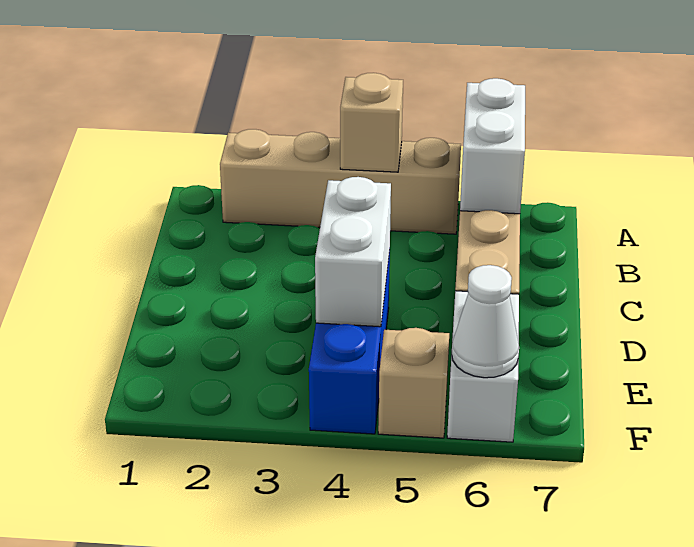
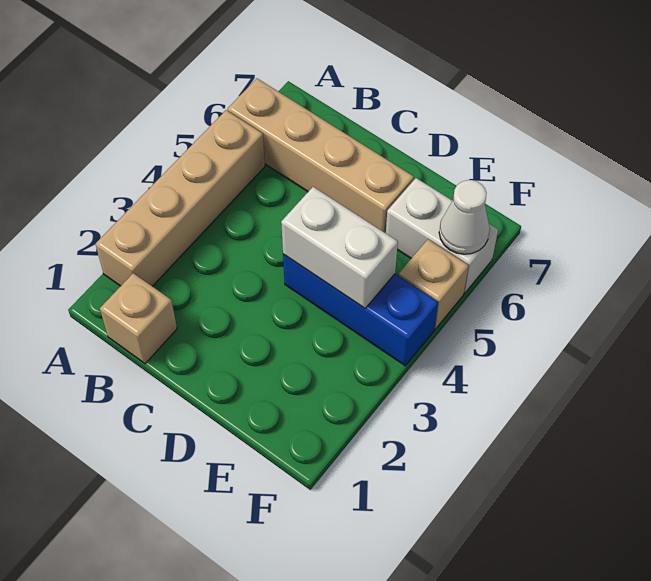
tan brick A4 level 2 -> tan brick B1 level 1
white brick A6:B6 level 2 -> none

